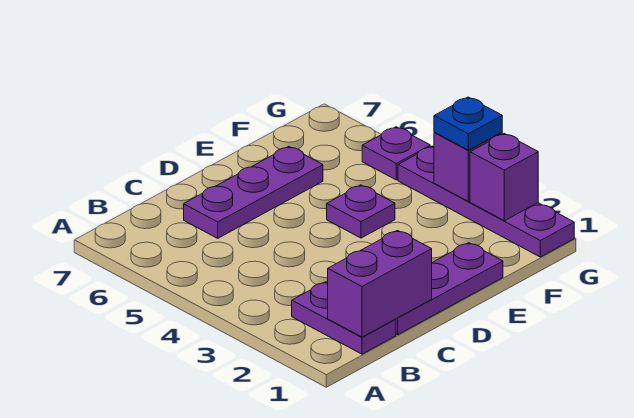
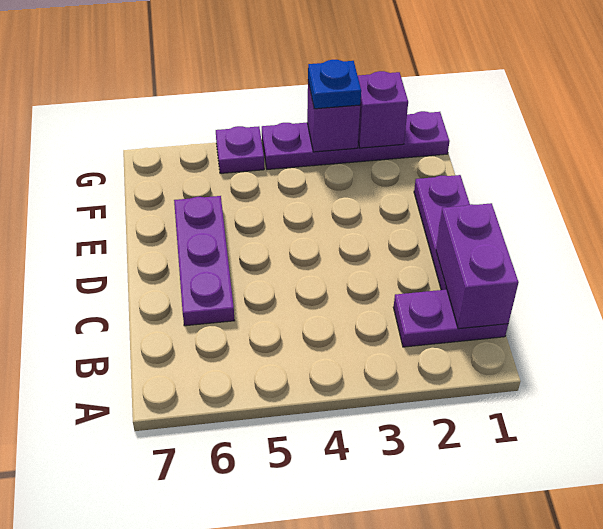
purple plate E4 level 1 -> none

